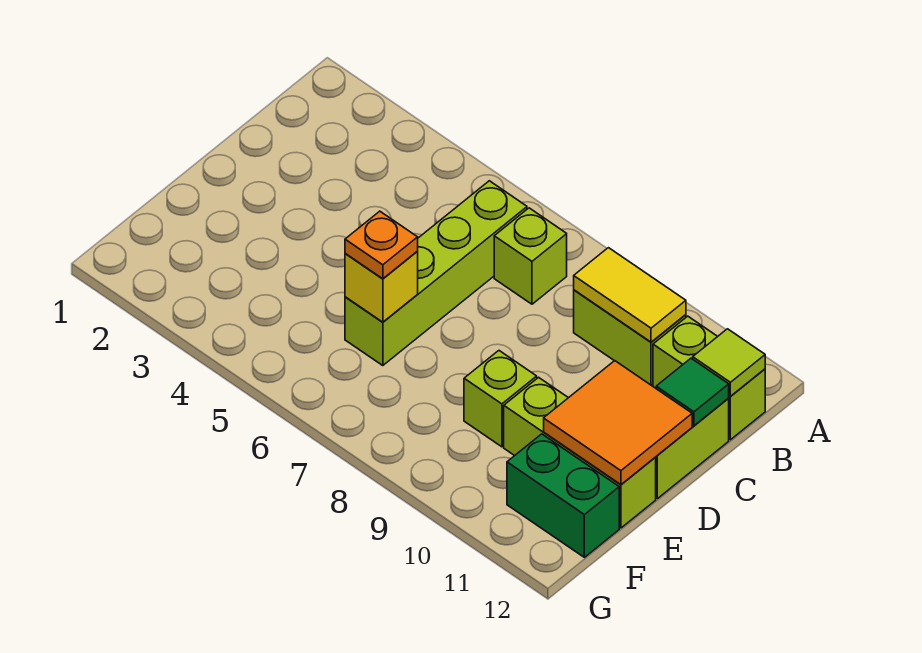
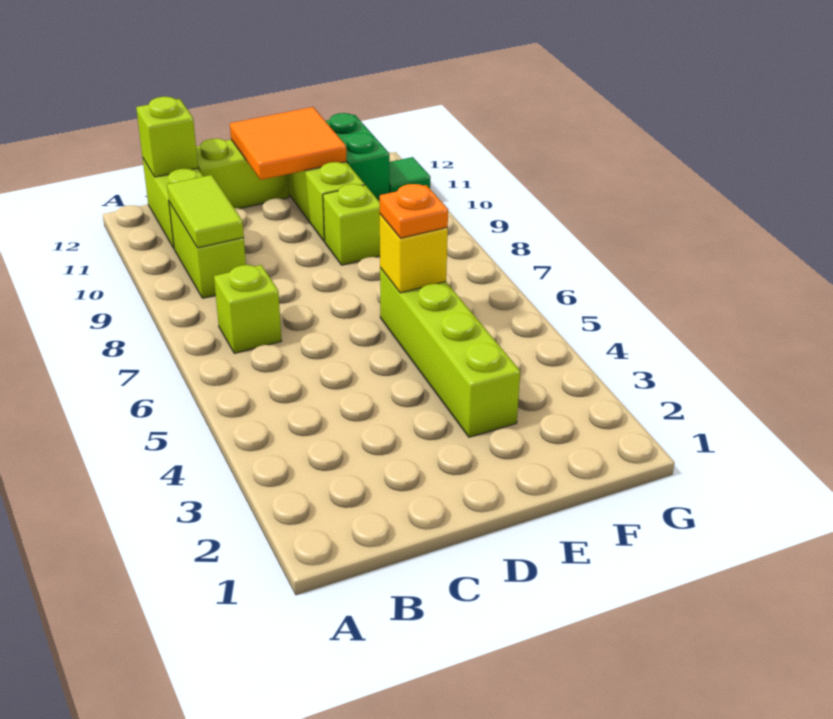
lime brick B6:E6 level 1 -> lime brick E3:E6 level 1
yellow tile B9:B10 level 2 -> lime tile B9:B10 level 2
lime tile B12 level 2 -> lime brick B12 level 2
green tile C12 level 2 -> green tile G11 level 1

